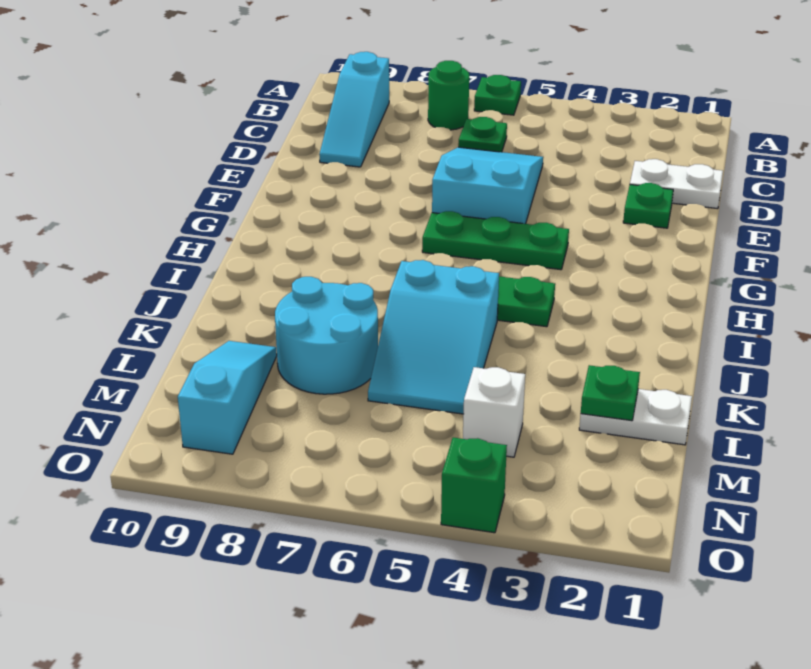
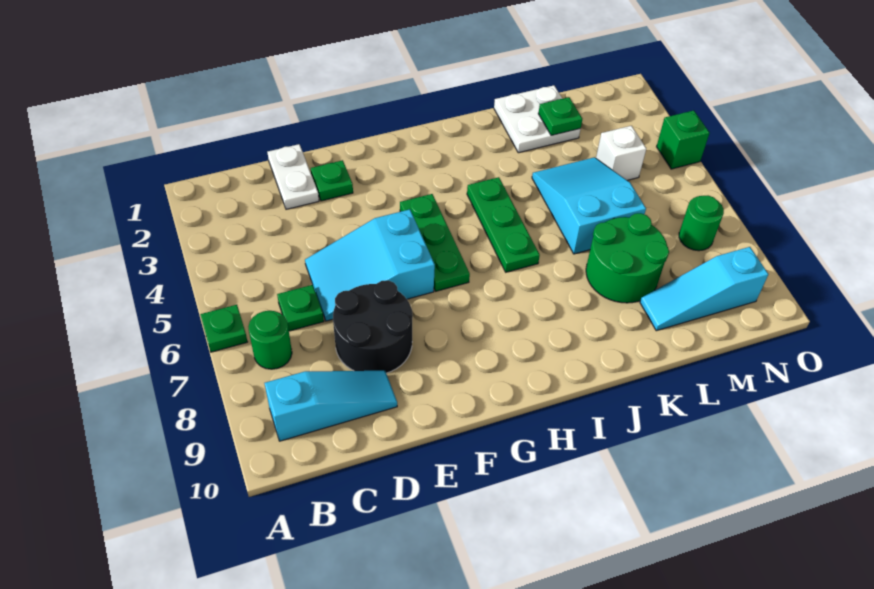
none -> black round brick D7:E8 level 1
cyan slope J5:L6 level 1 top J -> cyan slope K4:L6 level 1 top 6
cyan round brick K7:L8 level 1 -> green round brick K7:L8 level 1
white plate L1:L2 level 1 -> white plate K1:L2 level 1
none -> green round brick N7 level 1

